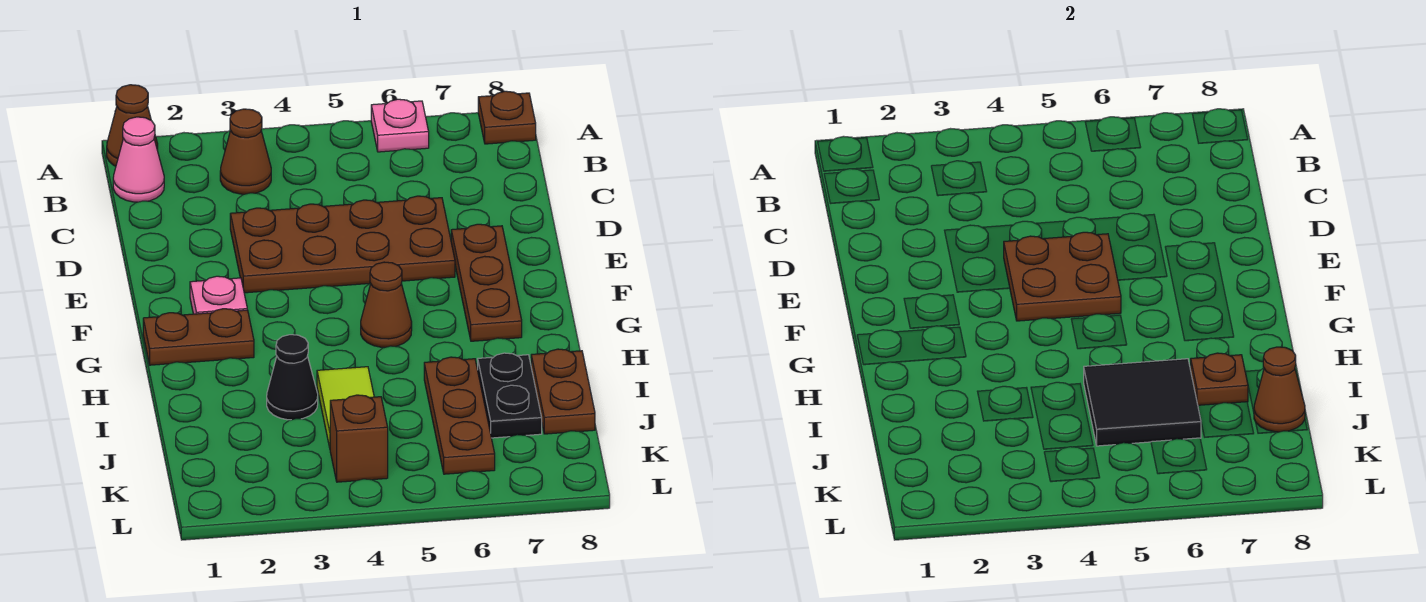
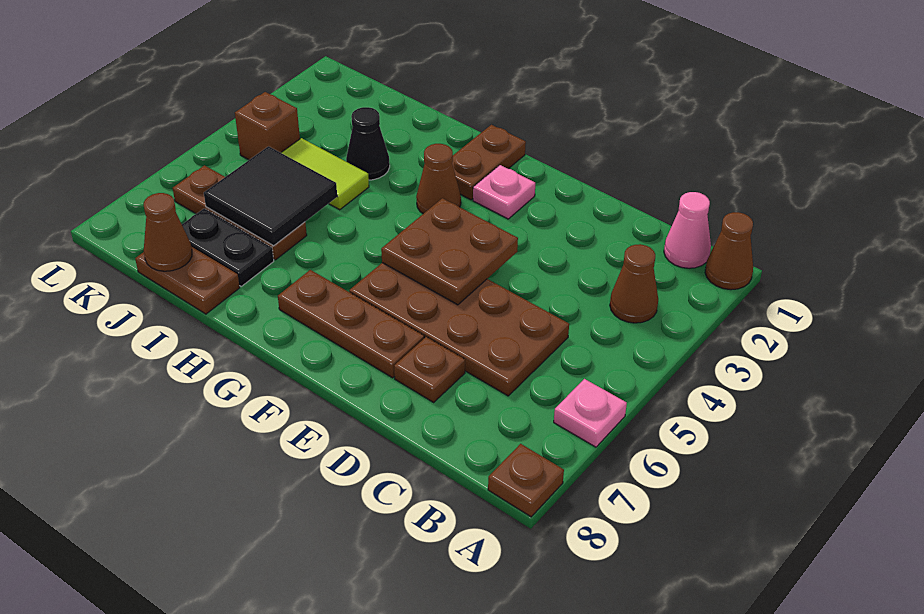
brown plate D3:E6 level 1 -> brown plate C5:F6 level 1
brown cone G5 level 1 -> brown cone G3 level 1
brown plate I7 level 2 -> brown plate D7 level 1

